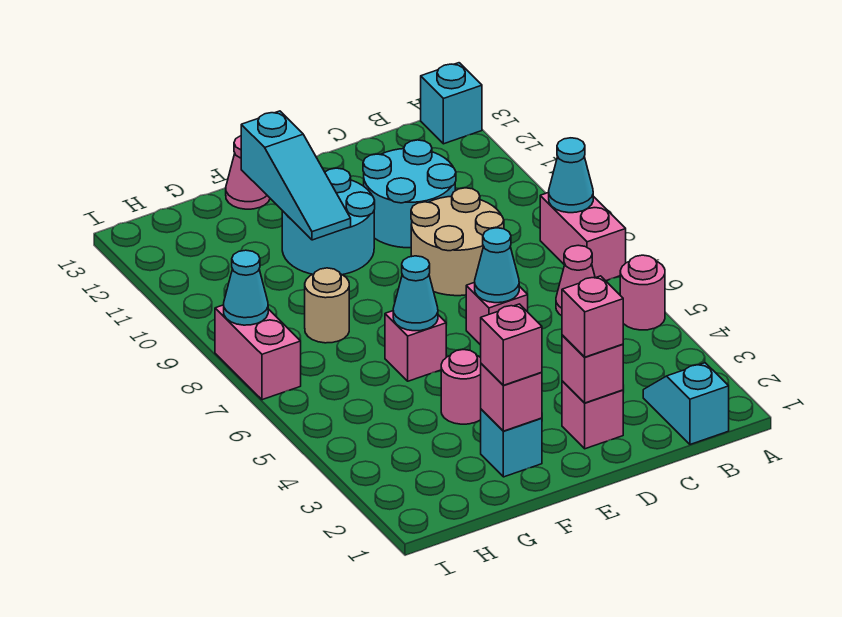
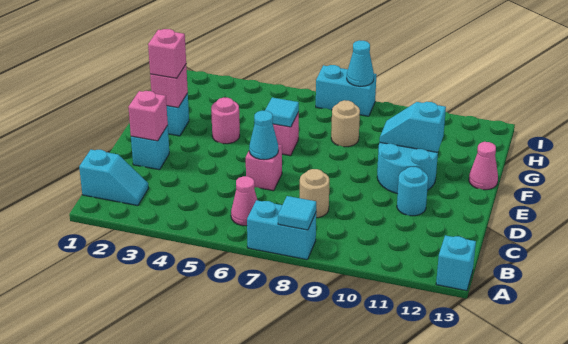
pink round brick A5 level 1 -> none
pink brick A7:A8 level 1 -> cyan brick A7:A8 level 1
cyan cone A8 level 2 -> cyan tile A8 level 2
tan round brick C8:D9 level 1 -> tan round brick C8 level 1
cyan round brick C10:D11 level 1 -> cyan round brick D11 level 1
pink brick D2 level 1 -> cyan brick D2 level 1
pink brick D2 level 3 -> none
cyan cone F6 level 2 -> cyan tile F6 level 2
cyan slope F10:F12 level 2 top 12 -> cyan slope F10:F11 level 2 top 11
pink brick I7:I8 level 1 -> cyan brick I7:I8 level 1

